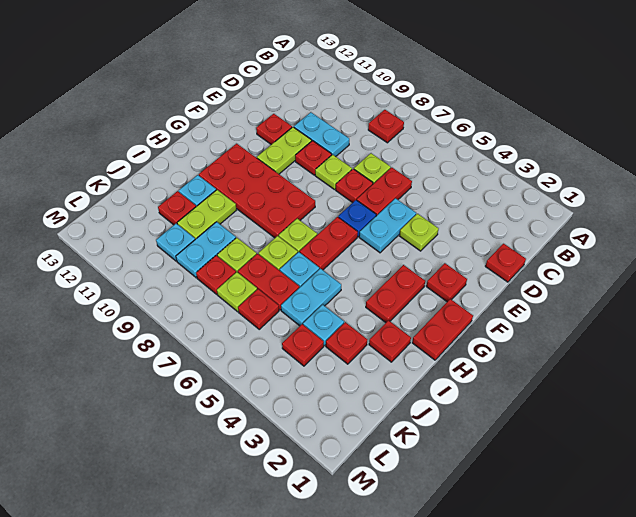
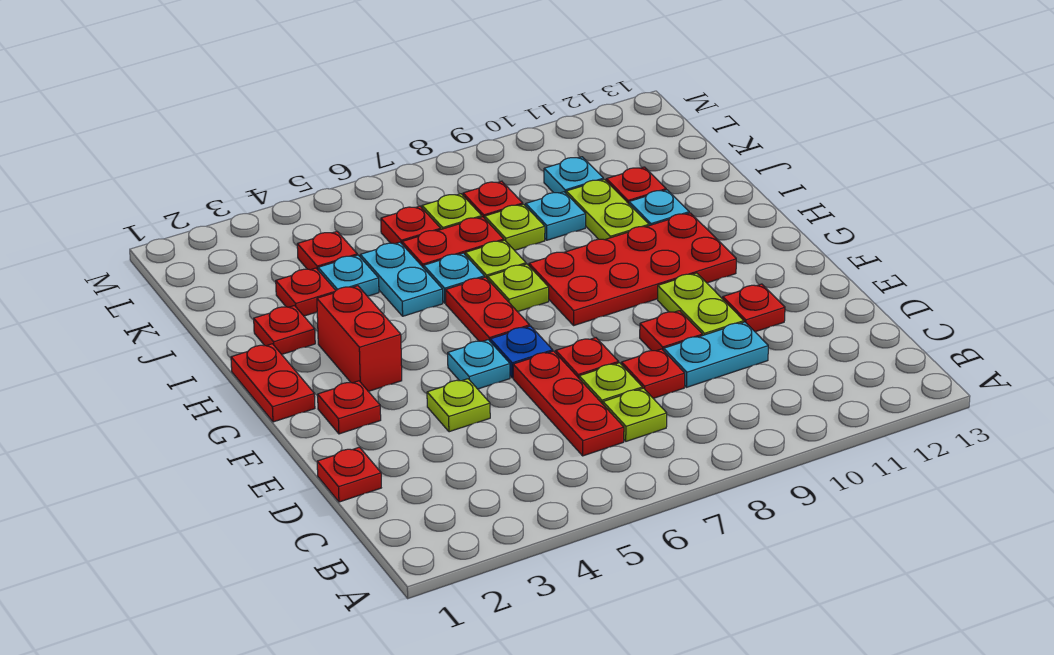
red plate B8 level 1 -> red plate D8 level 1
red plate D6:E6 level 1 -> red plate C6:E6 level 1
cyan plate E5:F5 level 1 -> cyan plate F5 level 1
lime plate E8 level 1 -> lime plate C7 level 1
red plate G3:H3 level 1 -> red brick G3:H3 level 1
cyan plate J9:K9 level 1 -> cyan plate J9 level 1

